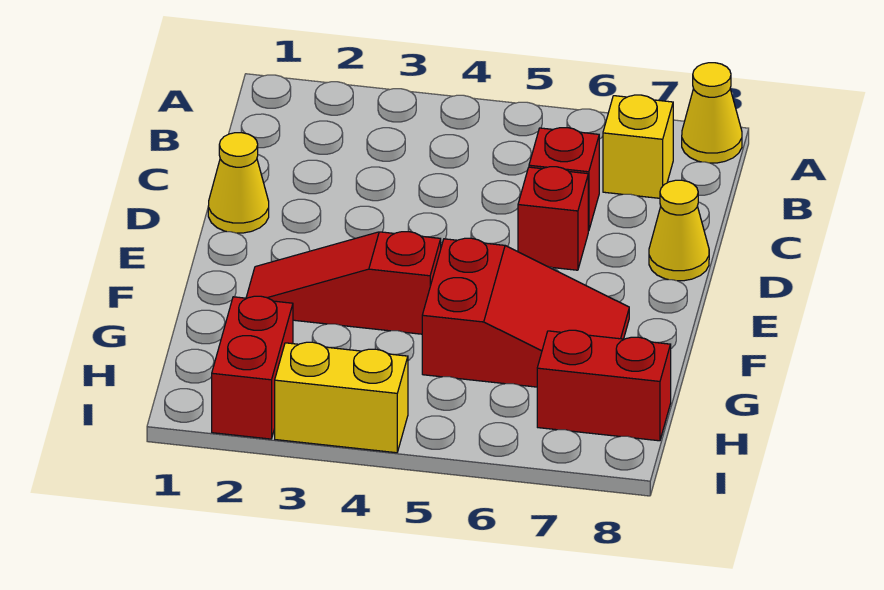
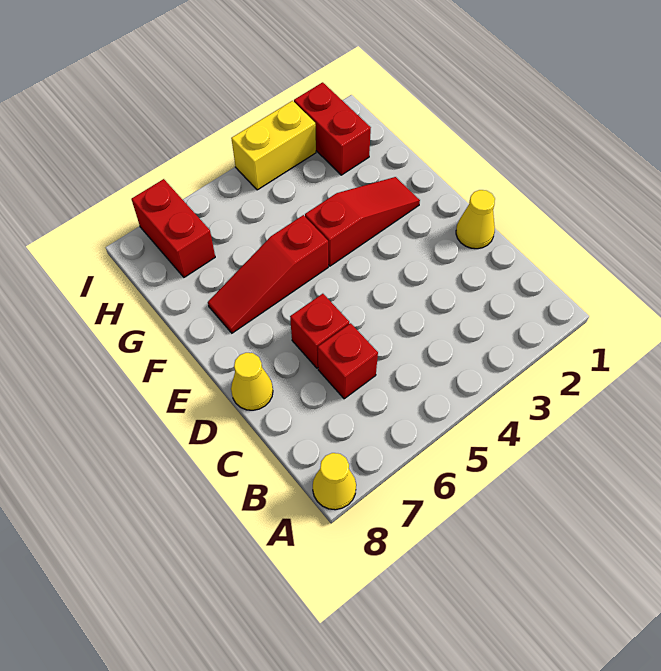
yellow brick B7 level 1 -> none
red slope F5:G7 level 1 top 5 -> red slope F5:F7 level 1 top 5
red brick H7:H8 level 1 -> red brick H7:I7 level 1

